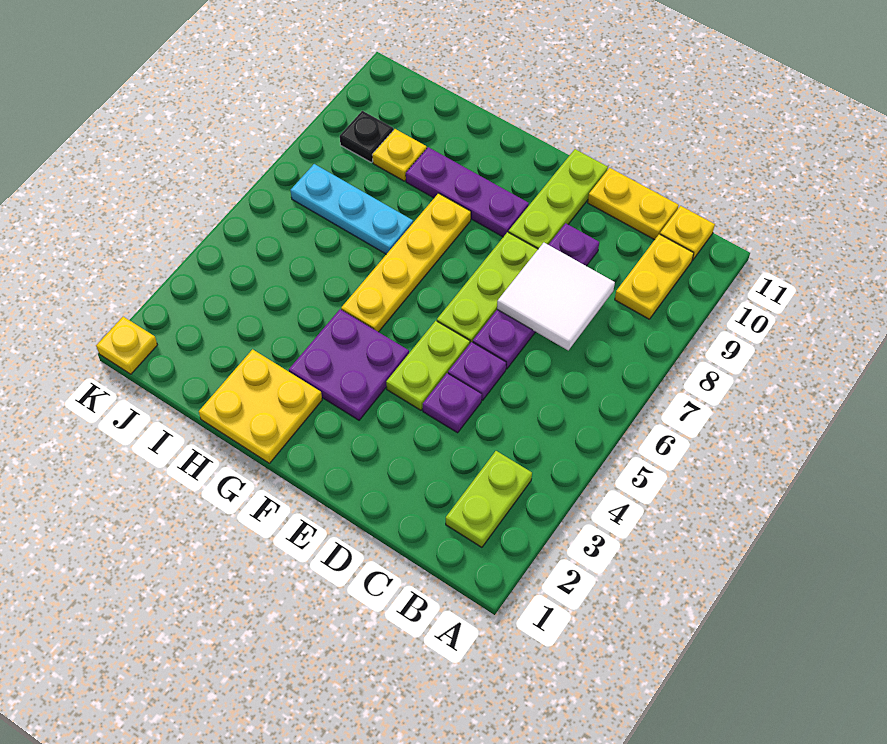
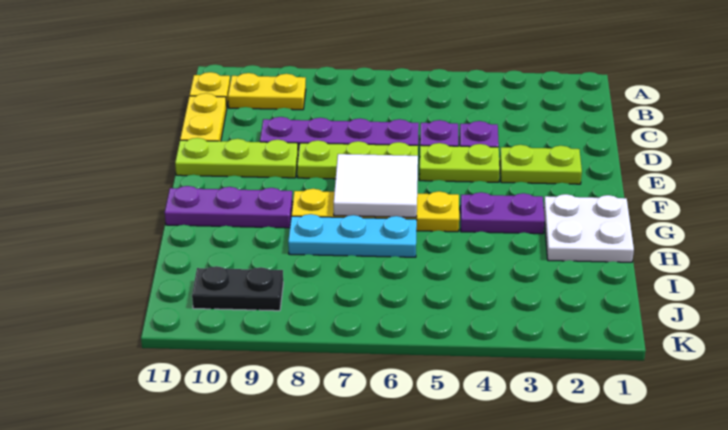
lime plate B2:B3 level 1 -> lime plate E2:E3 level 1
white tile C7:D8 level 2 -> white tile F6:G7 level 2
purple plate F3:G4 level 1 -> purple plate G3:G4 level 1
purple plate F9:H9 level 1 -> purple plate G9:G11 level 1
yellow plate G1:H2 level 1 -> white plate G1:H2 level 1
cyan plate H7:J7 level 1 -> cyan plate H6:H8 level 1
yellow plate I9 level 1 -> none
black plate J9 level 1 -> black plate J9:J10 level 1
yellow plate K1 level 1 -> none

